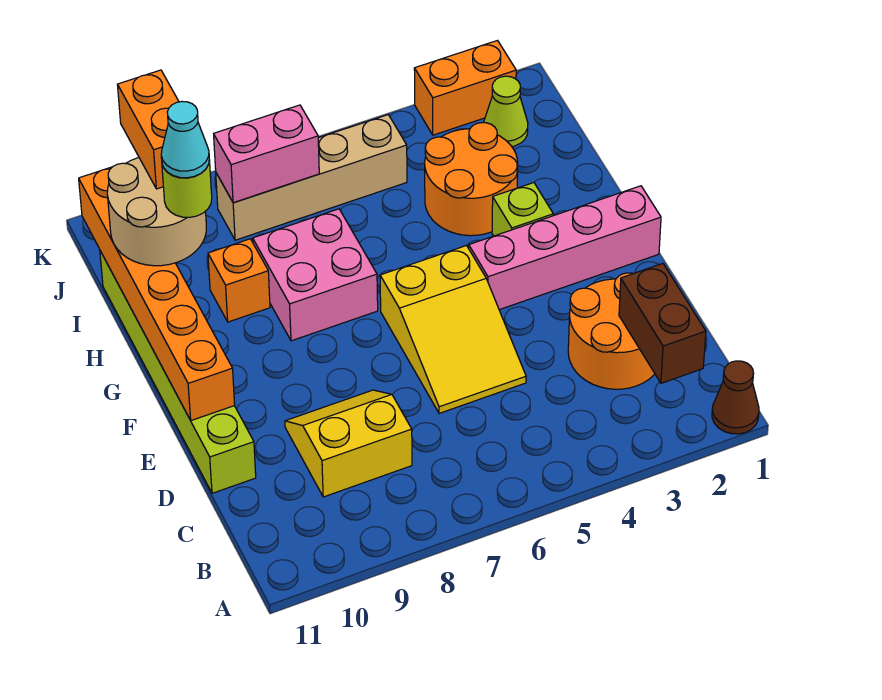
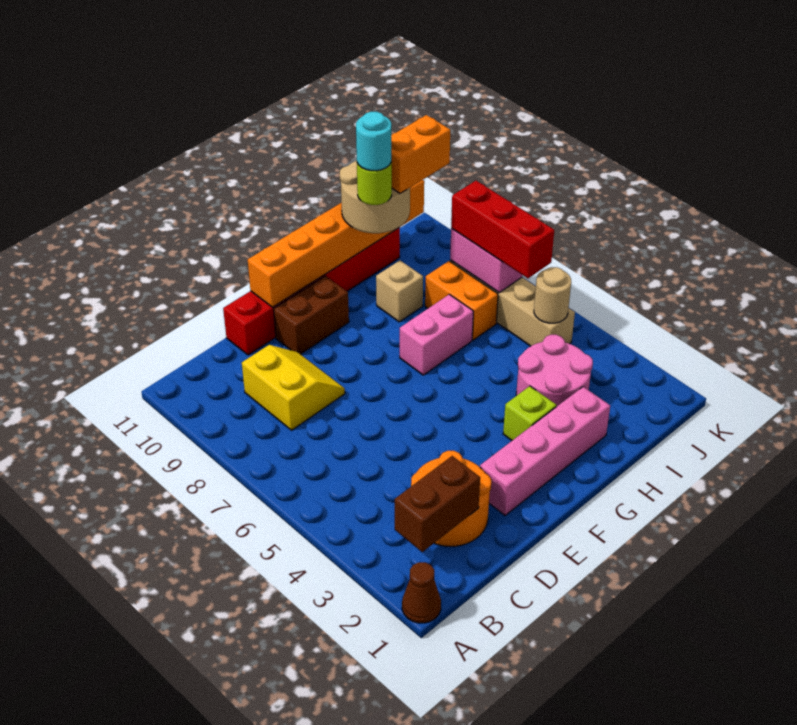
yellow slope D5:F6 level 1 top F -> none
lime brick D11:I11 level 1 -> red brick D11:I11 level 1
none -> brown brick E10:F10 level 1
pink brick F1:F4 level 1 -> pink brick E2:H2 level 1
pink brick G7:H8 level 1 -> pink brick G7:H7 level 1
orange round brick H3:I4 level 1 -> pink round brick H3:I4 level 1
orange brick H9 level 1 -> tan brick H9 level 1
cyan cone H10 level 5 -> cyan round brick H10 level 5
lime cone J2 level 1 -> none
none -> tan round brick J5 level 2
none -> red brick J6:J8 level 3
orange brick K2:K3 level 1 -> orange brick I7:I8 level 1

